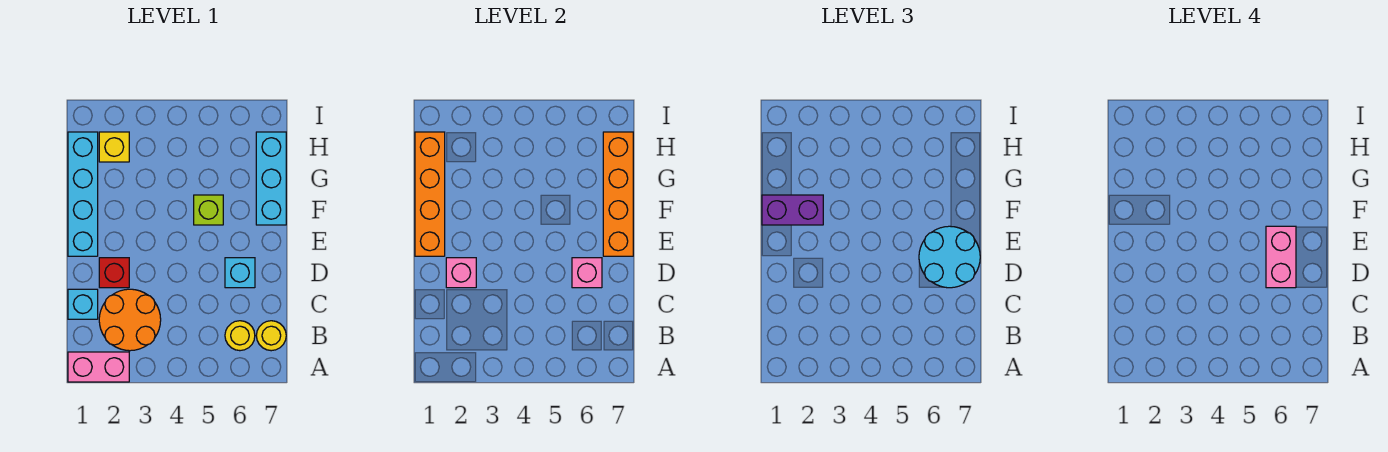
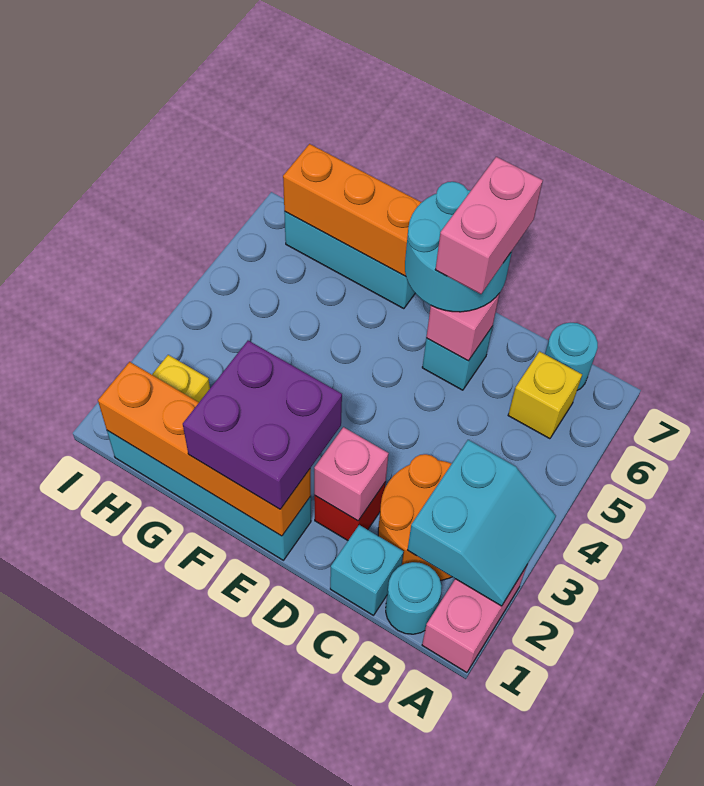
none -> cyan slope A2:B3 level 2 top B
none -> cyan round brick B1 level 1
yellow round brick B6 level 1 -> yellow brick B6 level 1
yellow round brick B7 level 1 -> cyan round brick B7 level 1
pink brick D6:E6 level 4 -> pink brick D6:D7 level 4
purple brick F1:F2 level 3 -> purple brick E1:F2 level 3
lime brick F5 level 1 -> none

